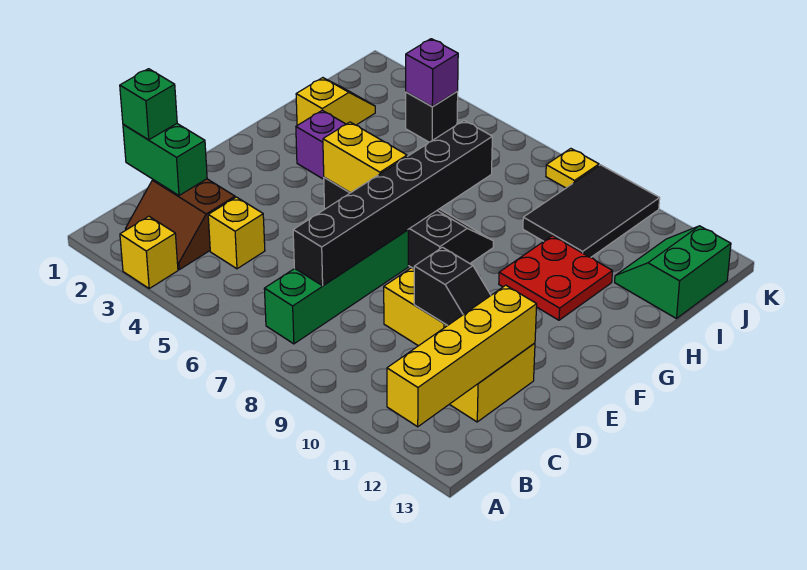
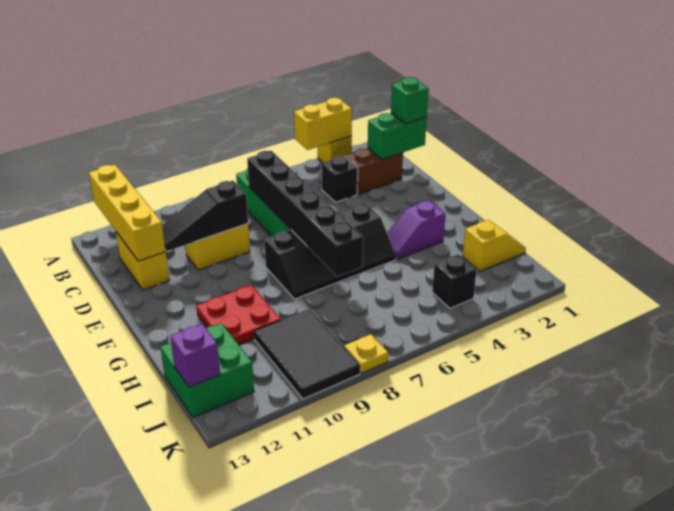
yellow brick C4 level 1 -> black brick C4 level 1
black slope D10:D11 level 2 top 10 -> black slope D9:D11 level 2 top 9
yellow brick F5:F6 level 2 -> yellow brick A3:A4 level 2
yellow slope H2:I2 level 1 top H -> yellow slope I1:I2 level 1 top 2
green slope I12:J13 level 1 top 13 -> green brick I12:J13 level 1
purple brick J4 level 2 -> purple brick J13 level 2

